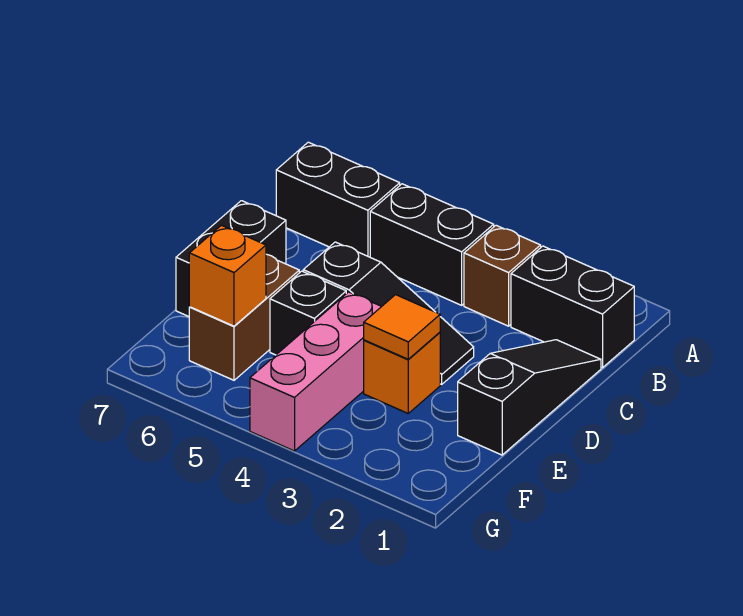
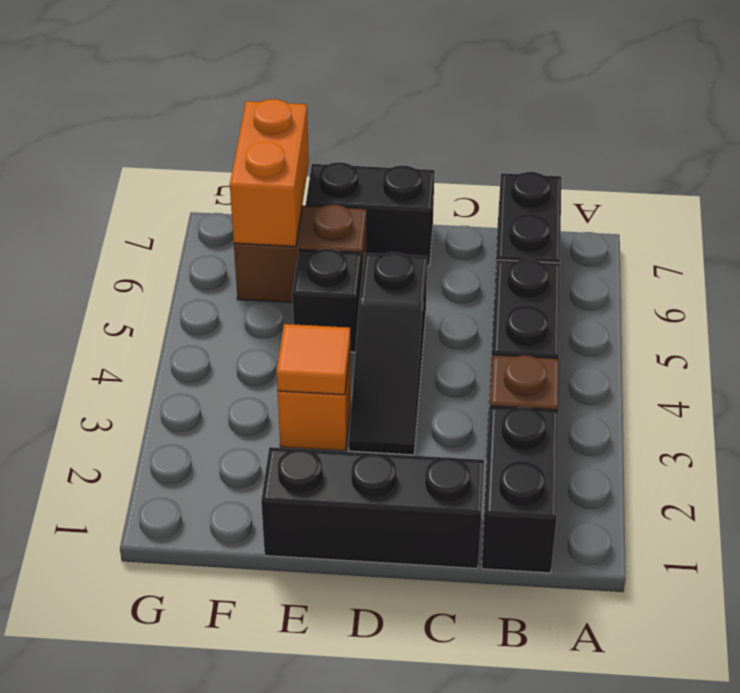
black slope C1:E1 level 1 top E -> black brick C1:E1 level 1
pink brick E4:G4 level 1 -> none
orange brick F6 level 2 -> orange brick F6:F7 level 2

